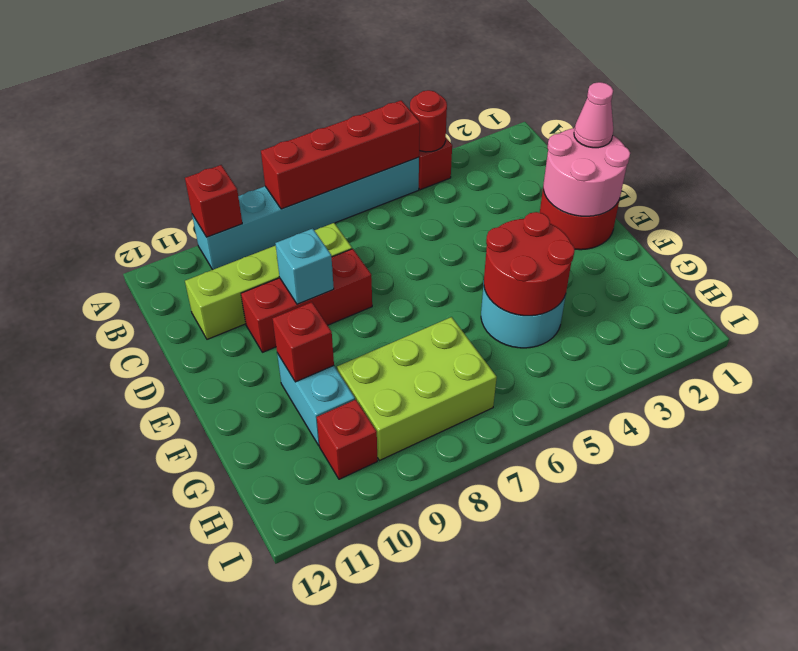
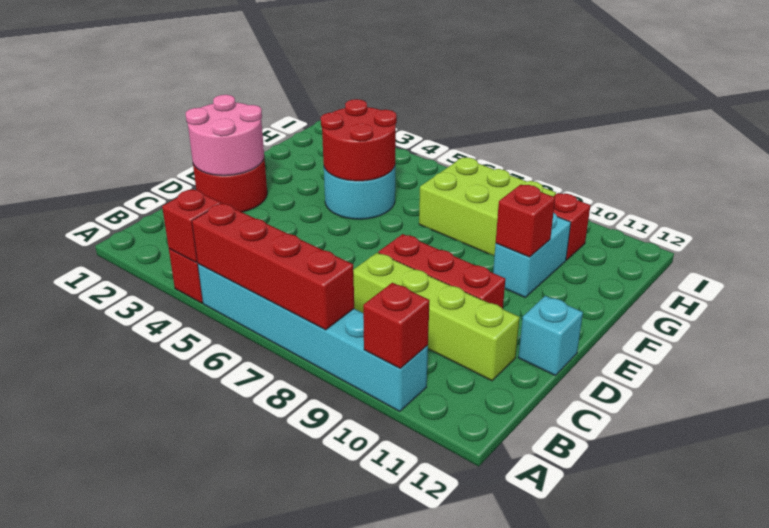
red round brick A4 level 2 -> red brick A4 level 2
pink cone D1 level 3 -> none
cyan brick D9 level 2 -> cyan brick D12 level 1

